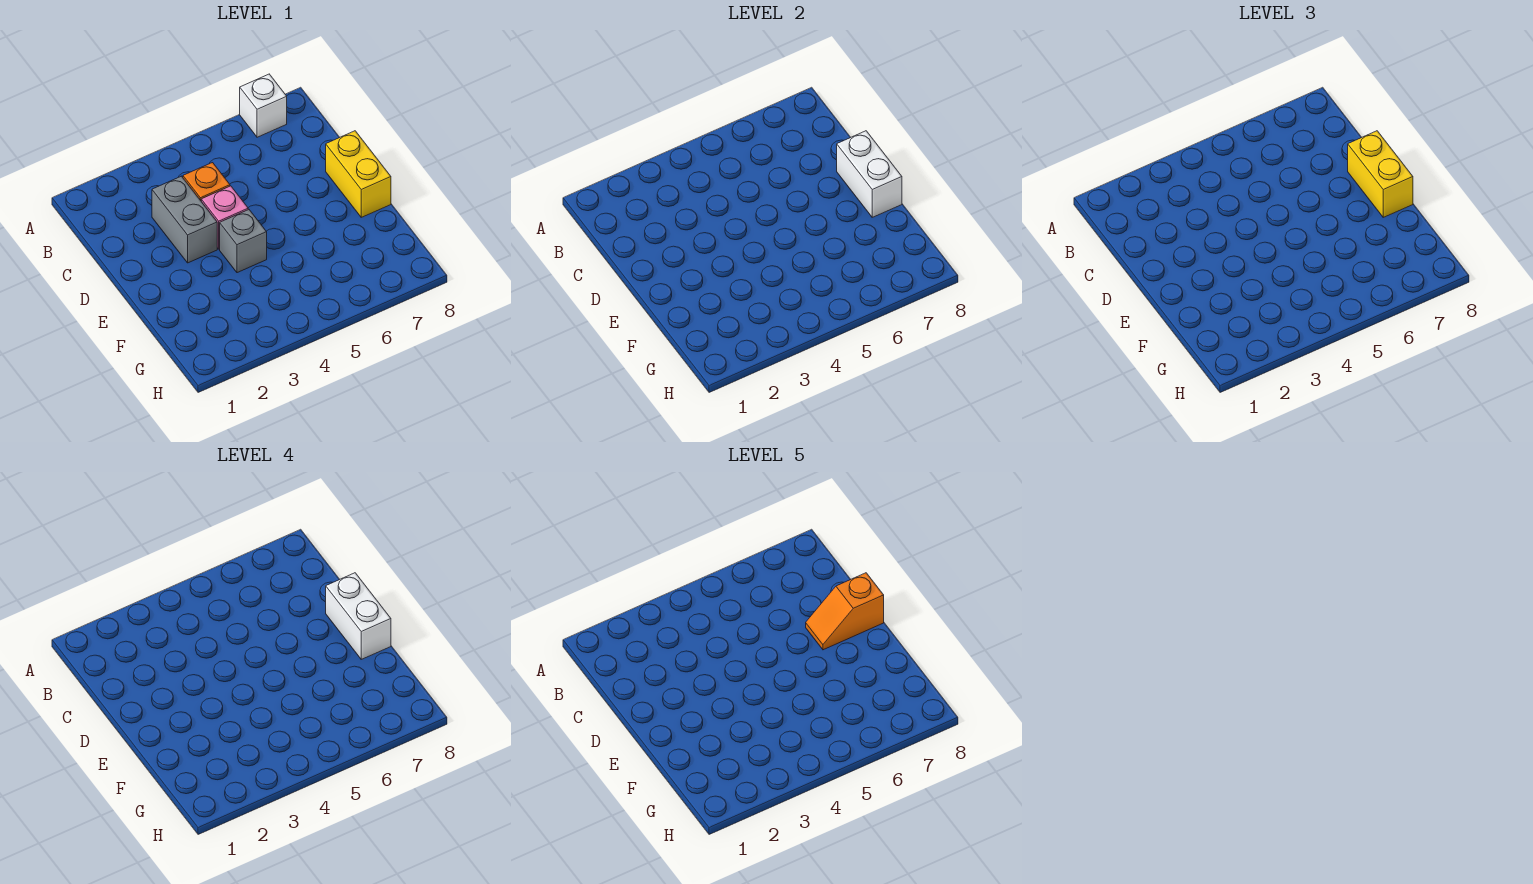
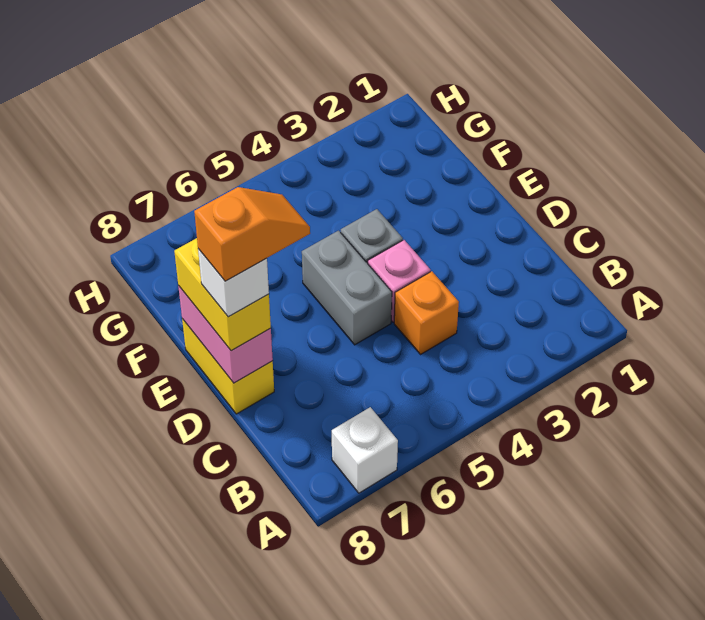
grey brick C3:D3 level 1 -> grey brick D5:E5 level 1
white brick D8:E8 level 2 -> pink brick D8:E8 level 2
white brick D8:E8 level 4 -> white brick D8 level 4

